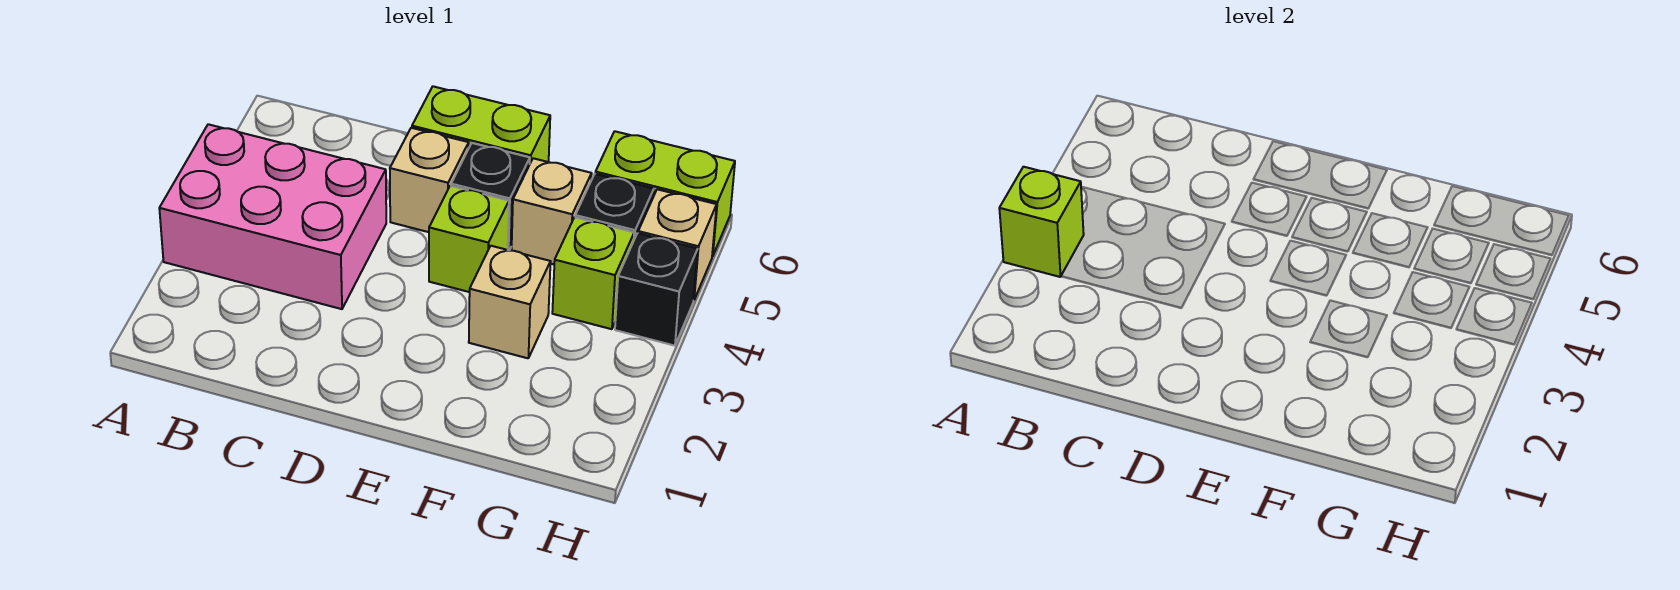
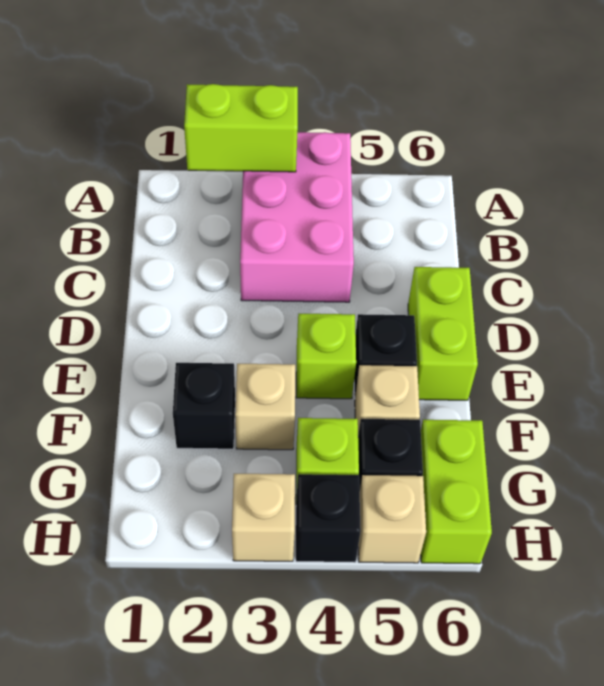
lime brick A3 level 2 -> lime brick A2:A3 level 2
tan brick D5 level 1 -> tan brick H3 level 1
none -> black brick F2 level 1

